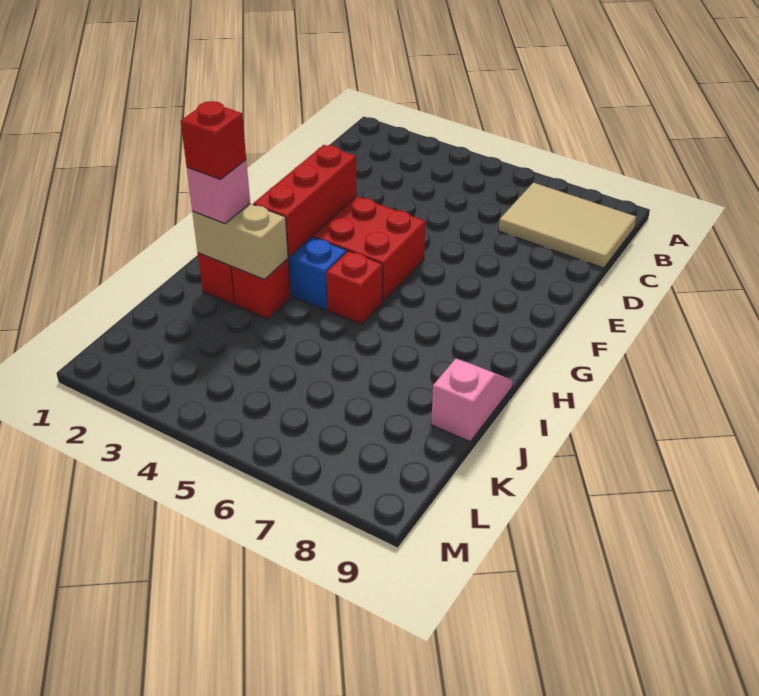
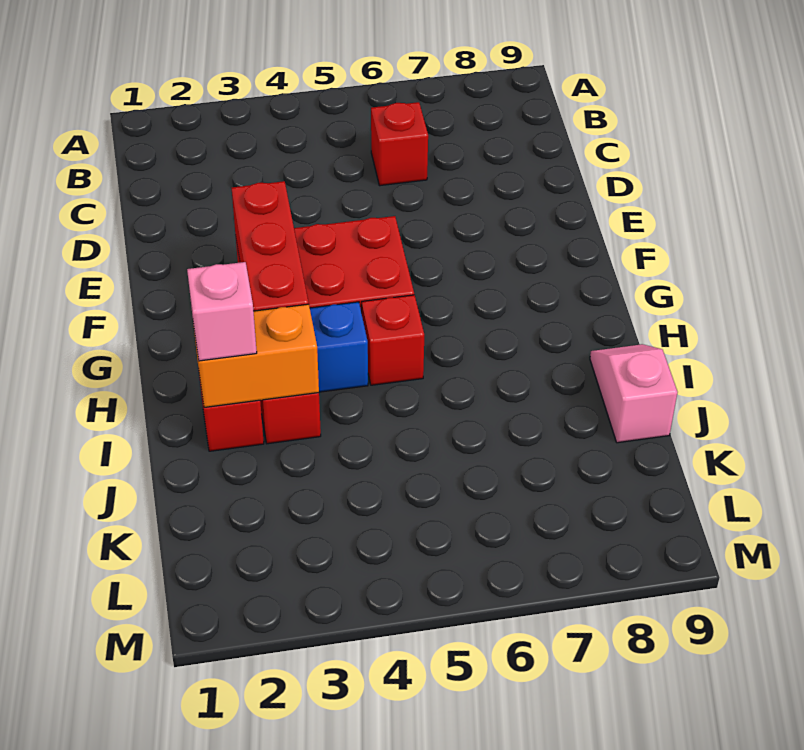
tan tile B7:C9 level 1 -> none
tan brick I2:I3 level 2 -> orange brick I2:I3 level 2
red brick I2 level 4 -> red brick C6 level 1

